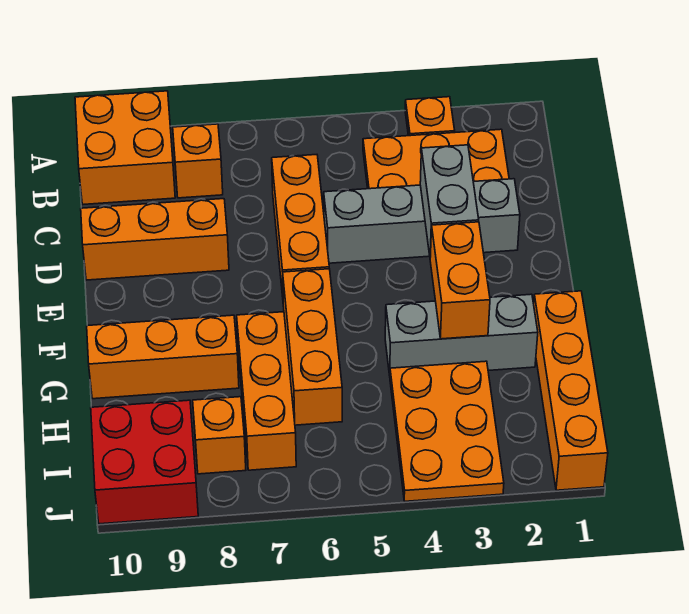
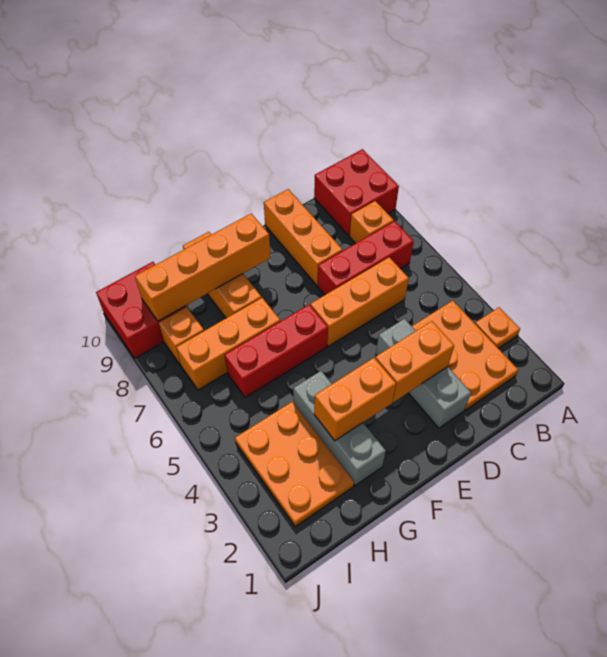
orange brick A9:B10 level 1 -> red brick A9:B10 level 1
none -> red brick B7:D7 level 1
grey brick D2:D5 level 1 -> grey brick D2:D4 level 1
grey brick D3:E3 level 2 -> orange brick D3:E3 level 2
orange brick F6:H6 level 1 -> red brick F6:H6 level 1
orange brick G1:J1 level 1 -> orange brick F9:I9 level 2
orange plate H3:J4 level 1 -> orange plate H2:I4 level 1

